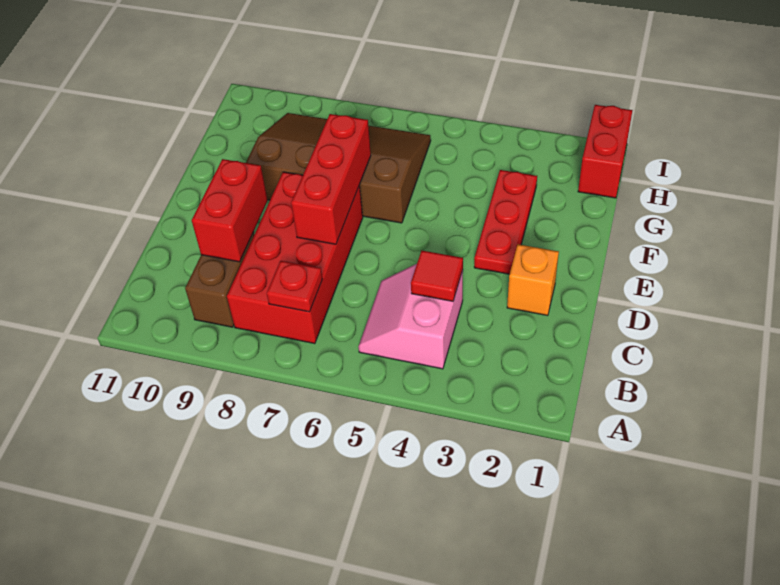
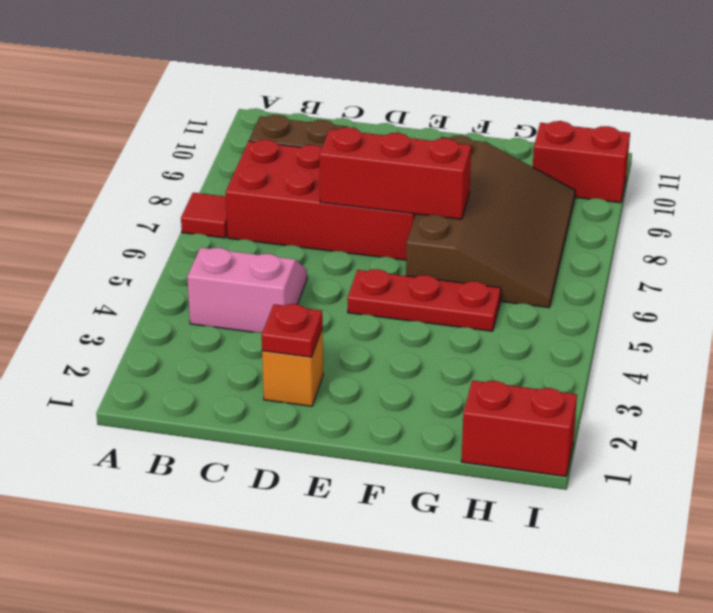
red plate B7 level 2 -> red plate D2 level 2
red tile C4 level 2 -> red tile A7 level 1
red brick C9:D9 level 2 -> red brick H10:I10 level 1
red plate E3:G3 level 1 -> red plate E5:G5 level 1

